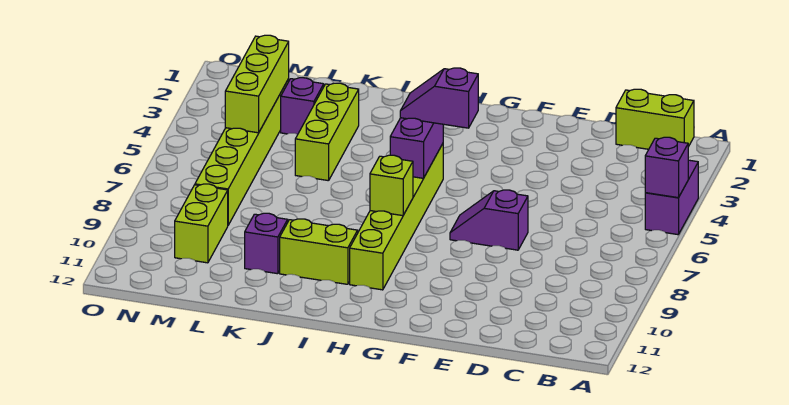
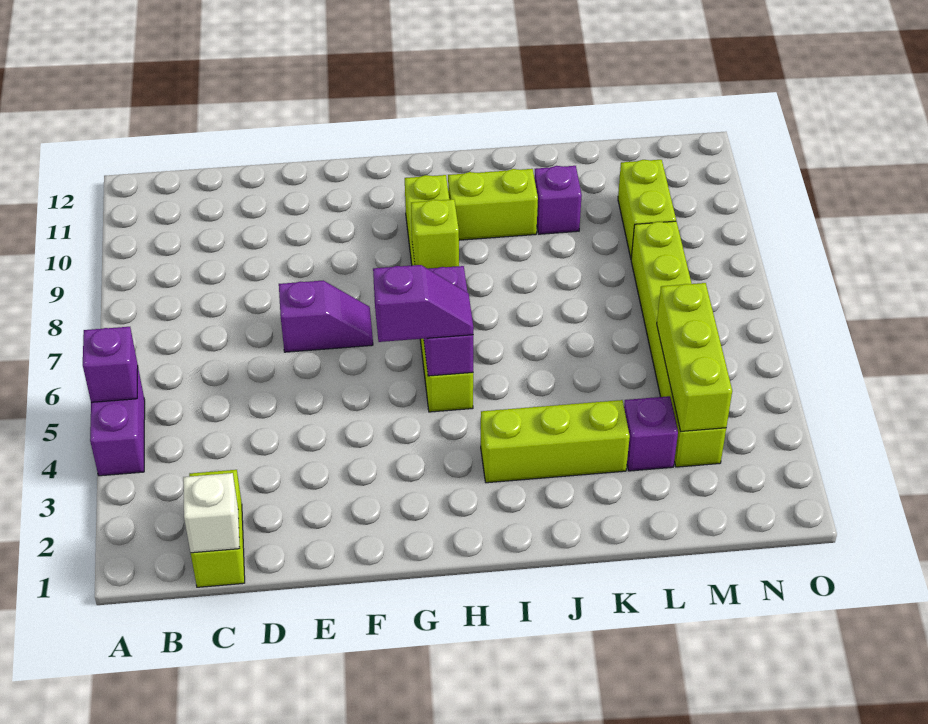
lime brick B1:C1 level 1 -> lime brick C1:C2 level 1
none -> white brick C1 level 2
lime brick K3:K5 level 1 -> lime brick I3:K3 level 1

